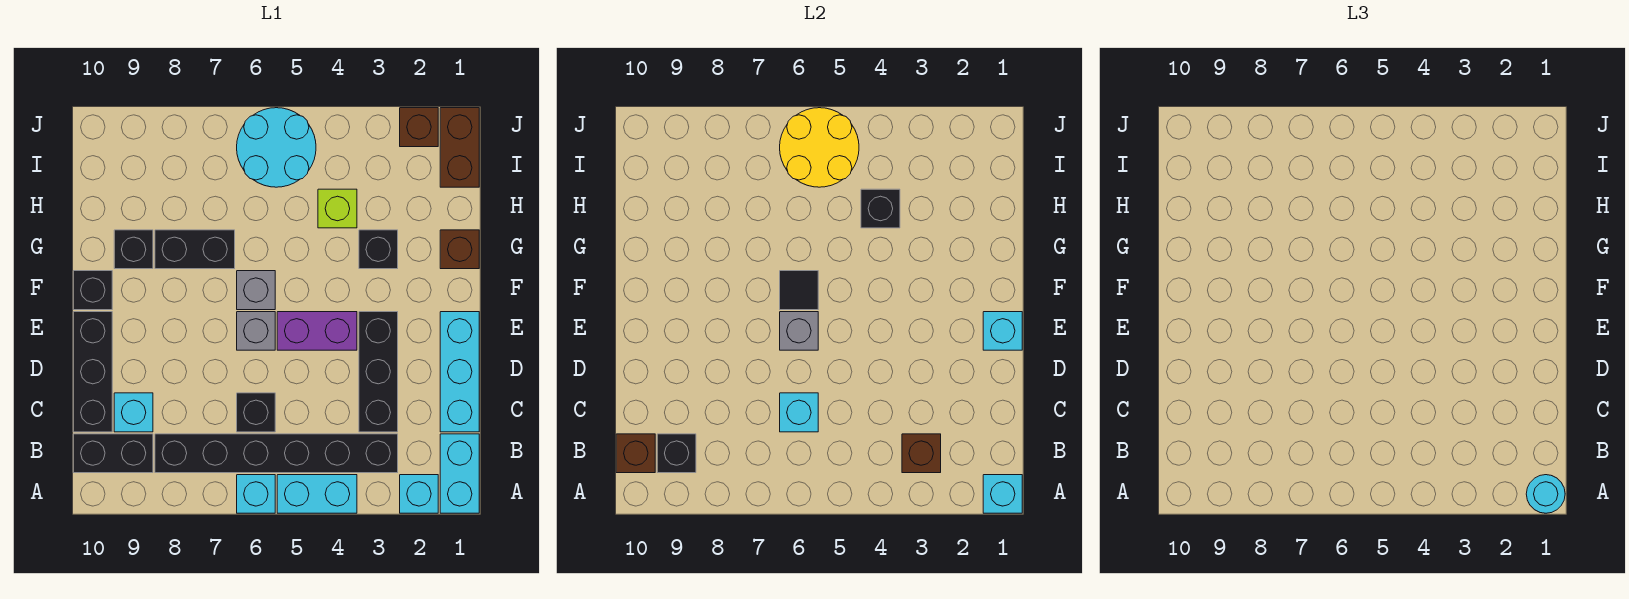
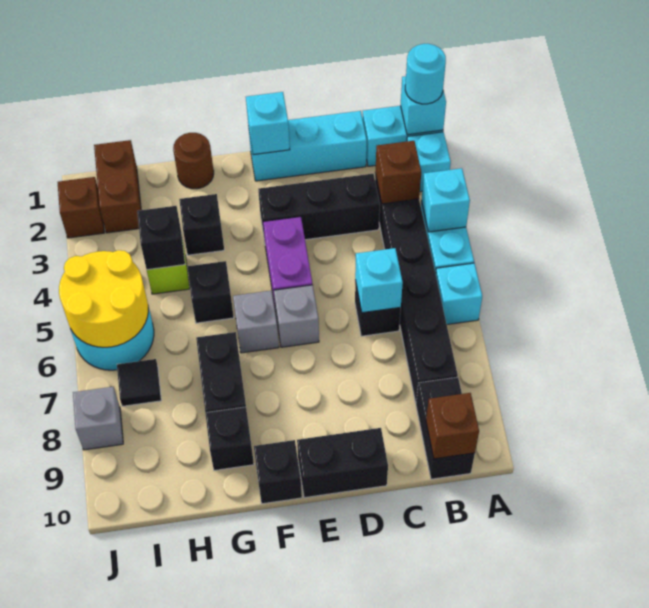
black brick B9 level 2 -> black brick G5 level 1
cyan brick C9 level 1 -> cyan brick A4 level 2
black brick C10:E10 level 1 -> black brick D10:E10 level 1
grey brick E6 level 2 -> grey brick J8 level 1
black tile F6 level 2 -> black tile I7 level 1
brown brick G1 level 1 -> brown round brick G1 level 1
brown brick I1:J1 level 1 -> brown brick I1:I2 level 1

